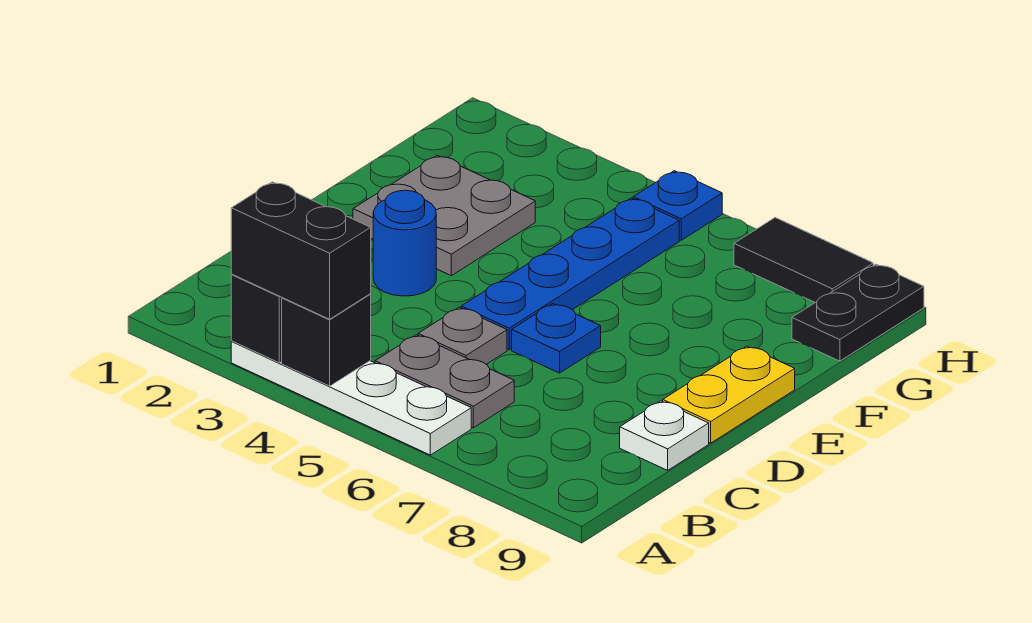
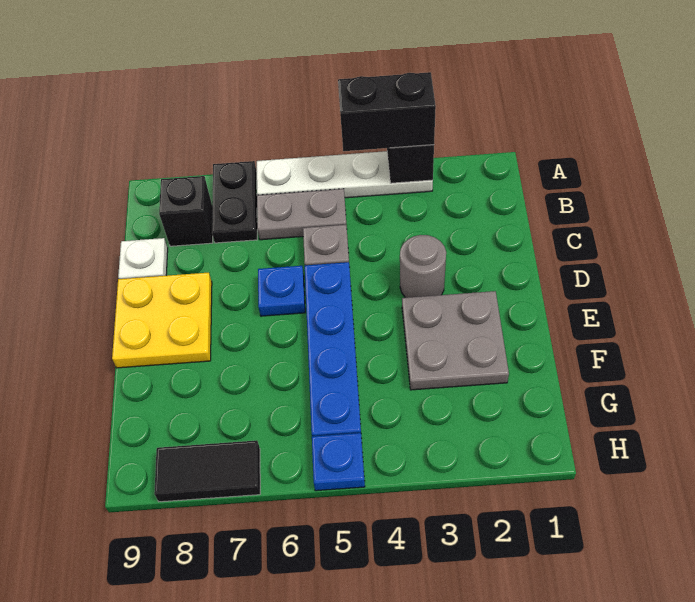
black brick A4 level 2 -> black brick B8 level 1
blue round brick D3 level 1 -> grey round brick D3 level 1
yellow plate D9:E9 level 1 -> yellow plate D8:E9 level 1
black plate G9:H9 level 1 -> black plate A7:B7 level 1

